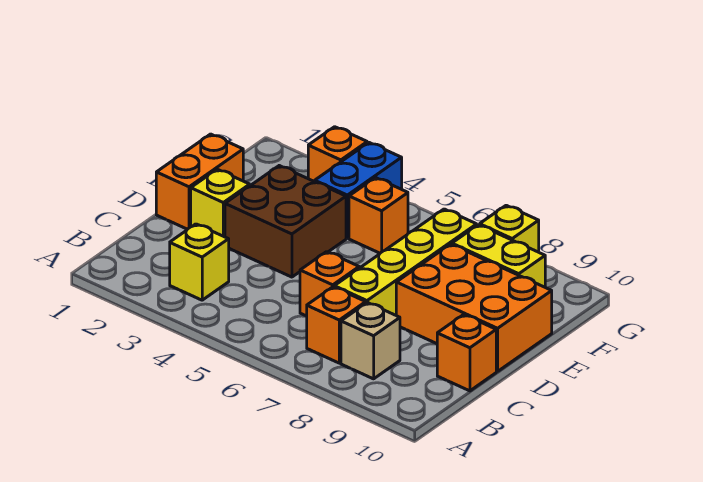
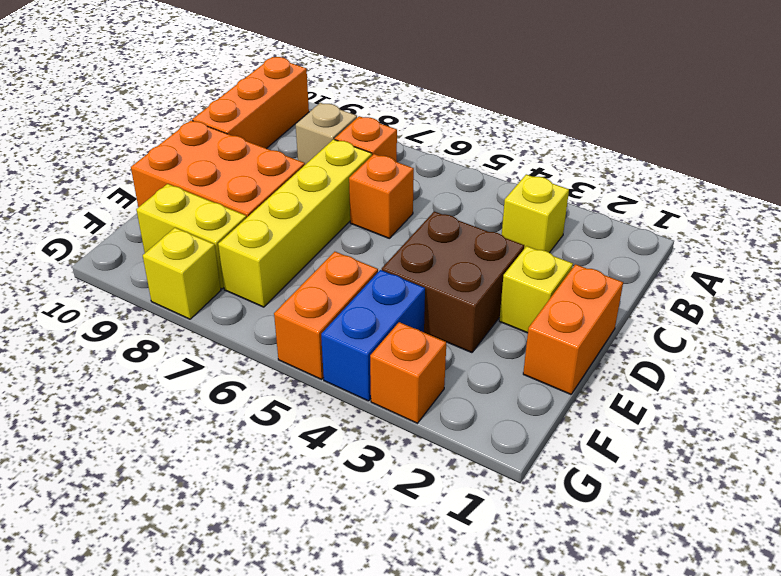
orange brick C10 level 1 -> orange brick A10:C10 level 1
orange brick F5 level 1 -> orange brick F5:G5 level 1

